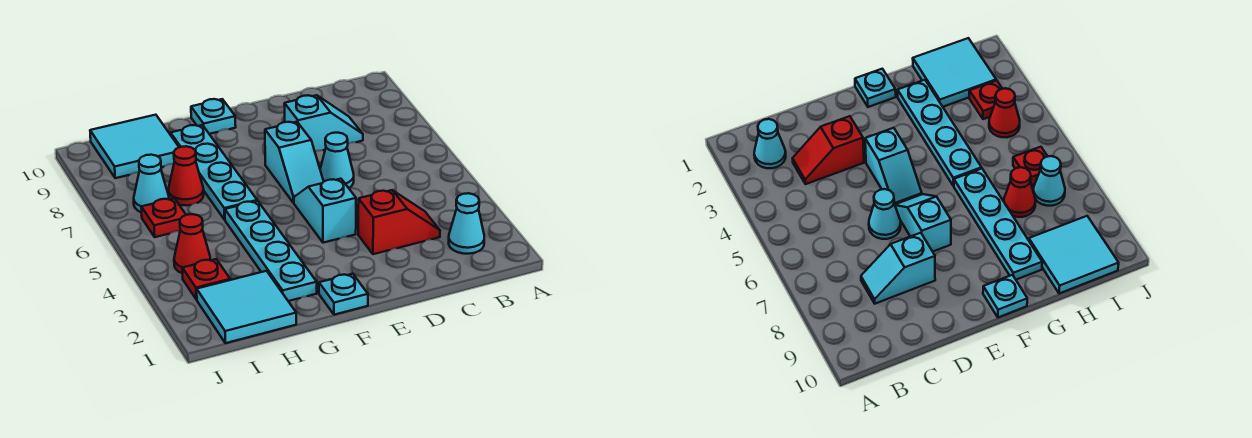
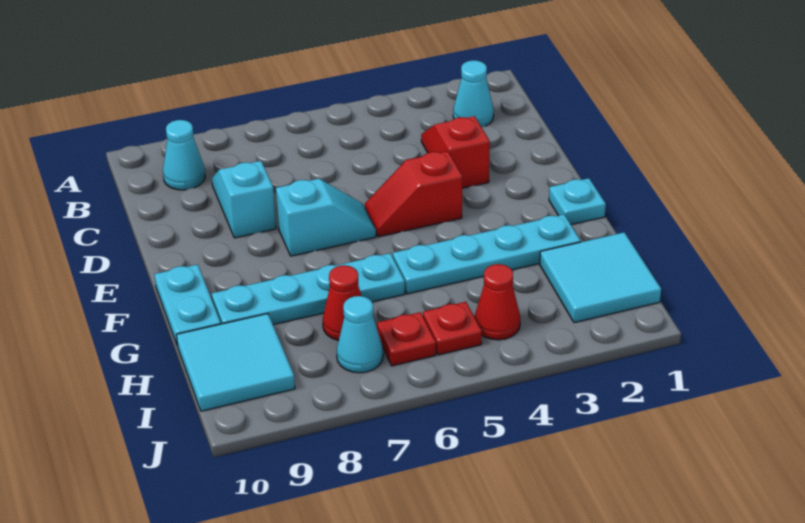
cyan cone D6 level 1 -> cyan cone B9 level 1
cyan slope E4:E5 level 1 top 4 -> red slope E4:E5 level 1 top 4
cyan plate F10 level 1 -> cyan plate F10:G10 level 1
red plate I3 level 1 -> red plate I5 level 1

